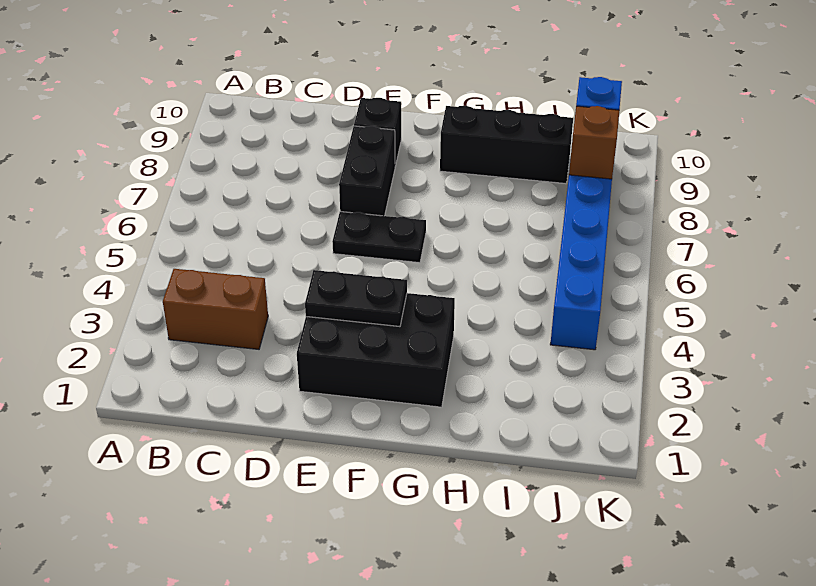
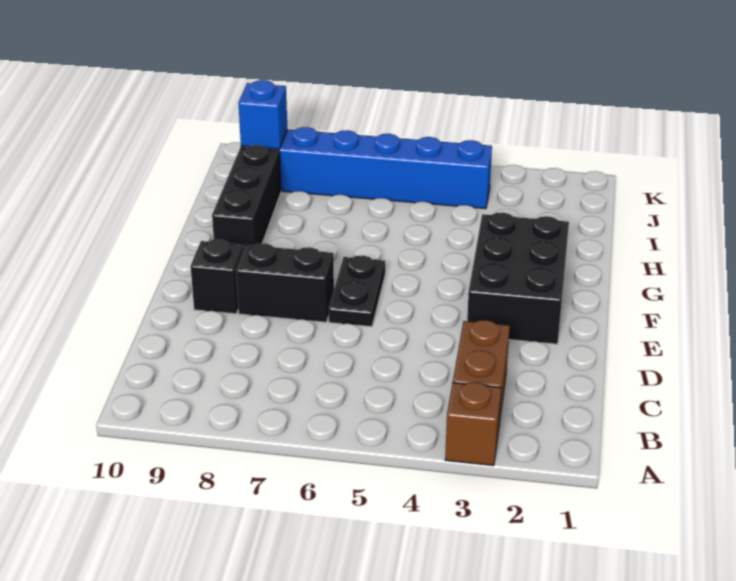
black plate E3:F3 level 2 -> none
brown brick J8 level 2 -> brown brick A3 level 1

